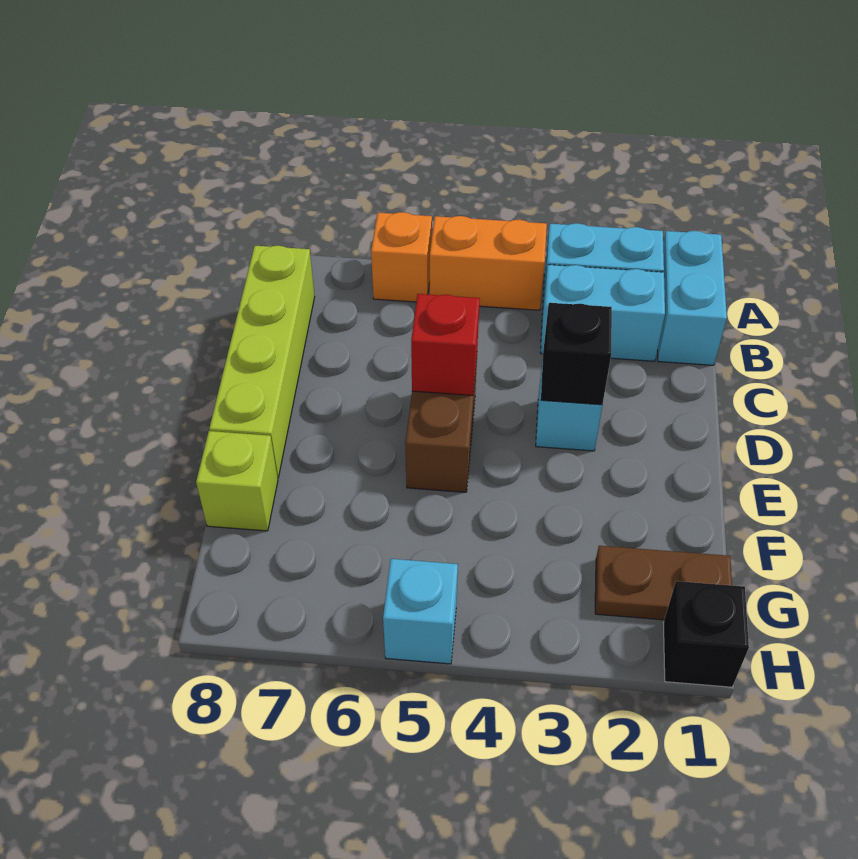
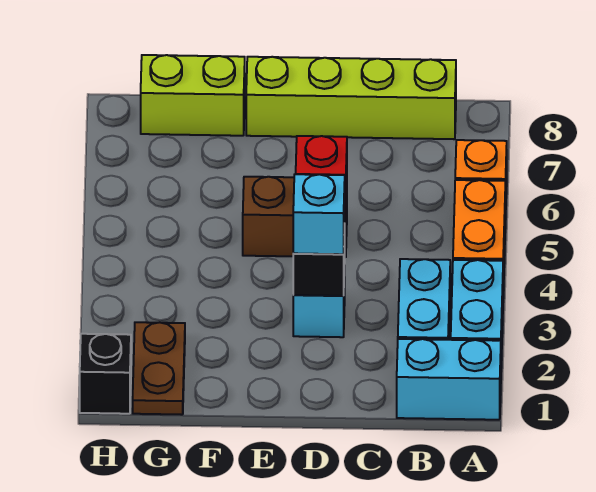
lime brick F8 level 1 -> lime brick F8:G8 level 1
cyan brick H5 level 1 -> cyan brick D3 level 3

